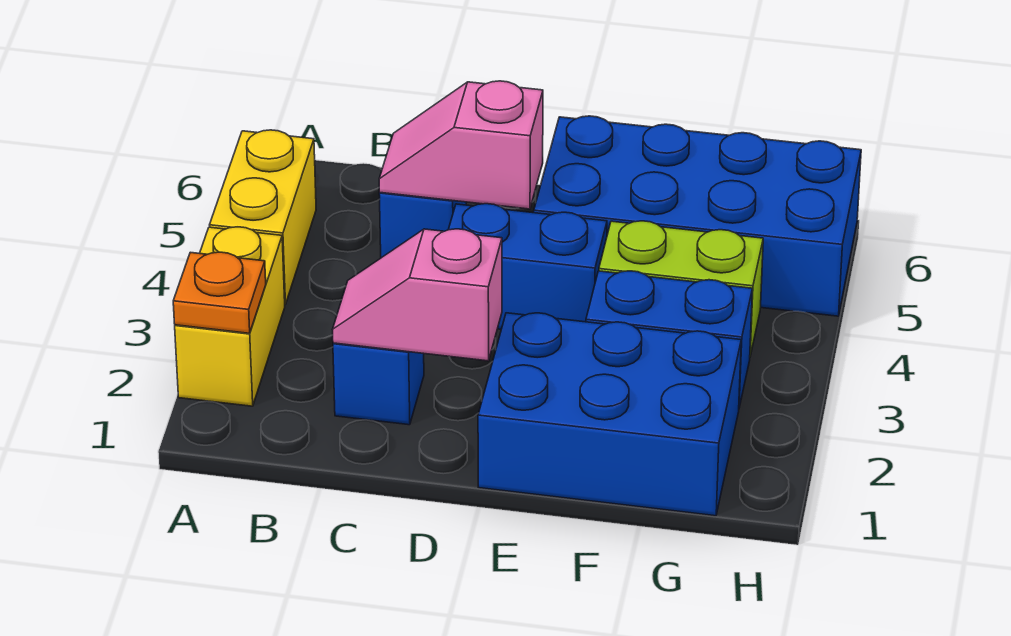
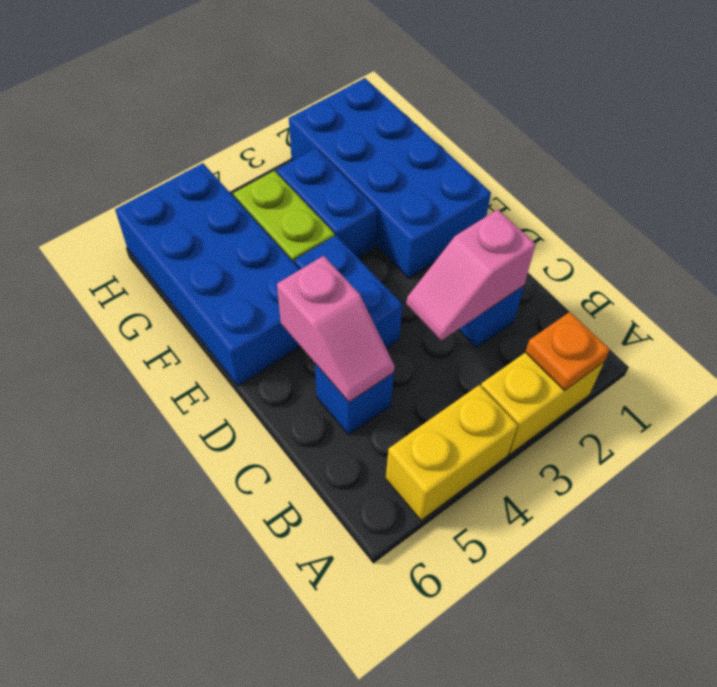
pink slope C2:D2 level 2 top D -> pink slope C2:C3 level 2 top 2
blue brick E1:G2 level 1 -> blue brick E1:H2 level 1

